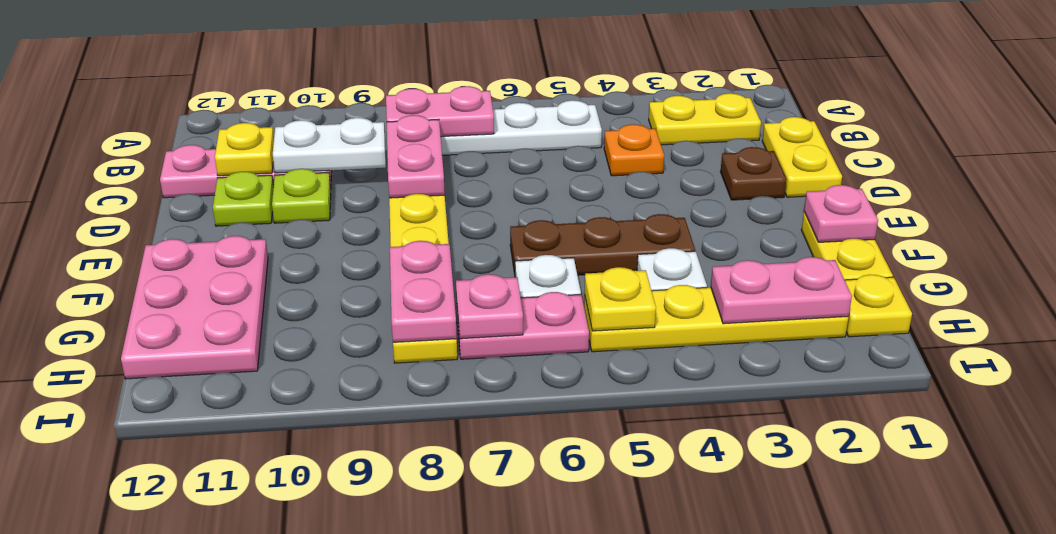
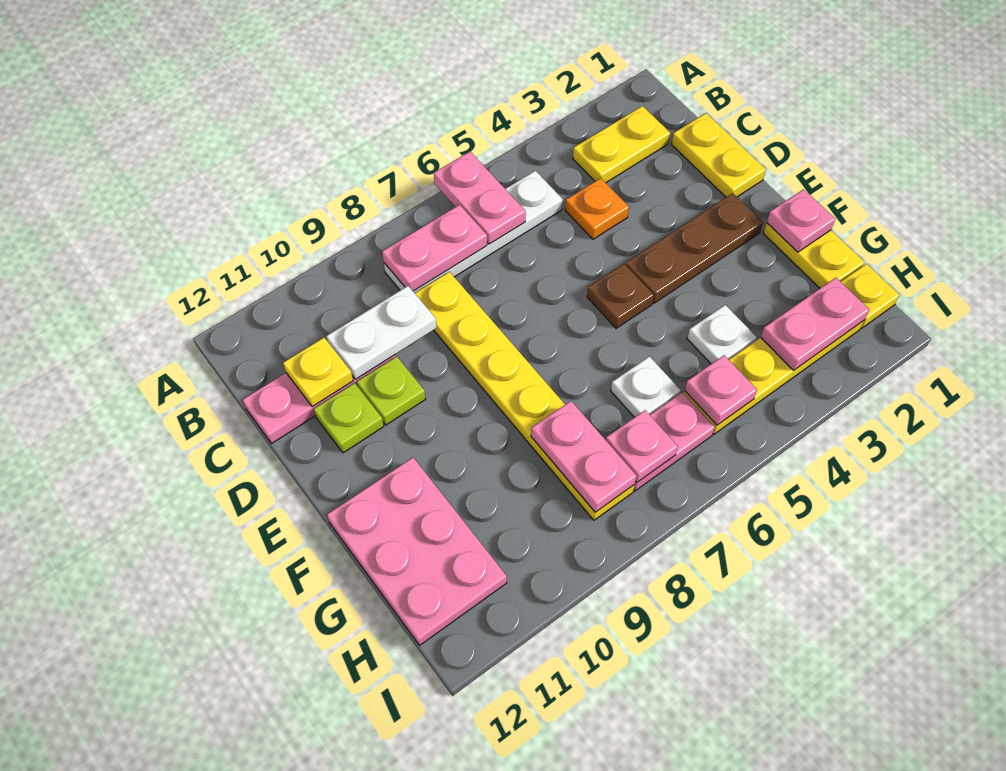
pink plate C8:D8 level 2 -> pink plate A6:B6 level 2
brown plate D2 level 1 -> brown plate E5 level 1
brown plate F4:F6 level 1 -> brown plate E2:E4 level 1
yellow plate H5 level 2 -> pink plate H5 level 2

